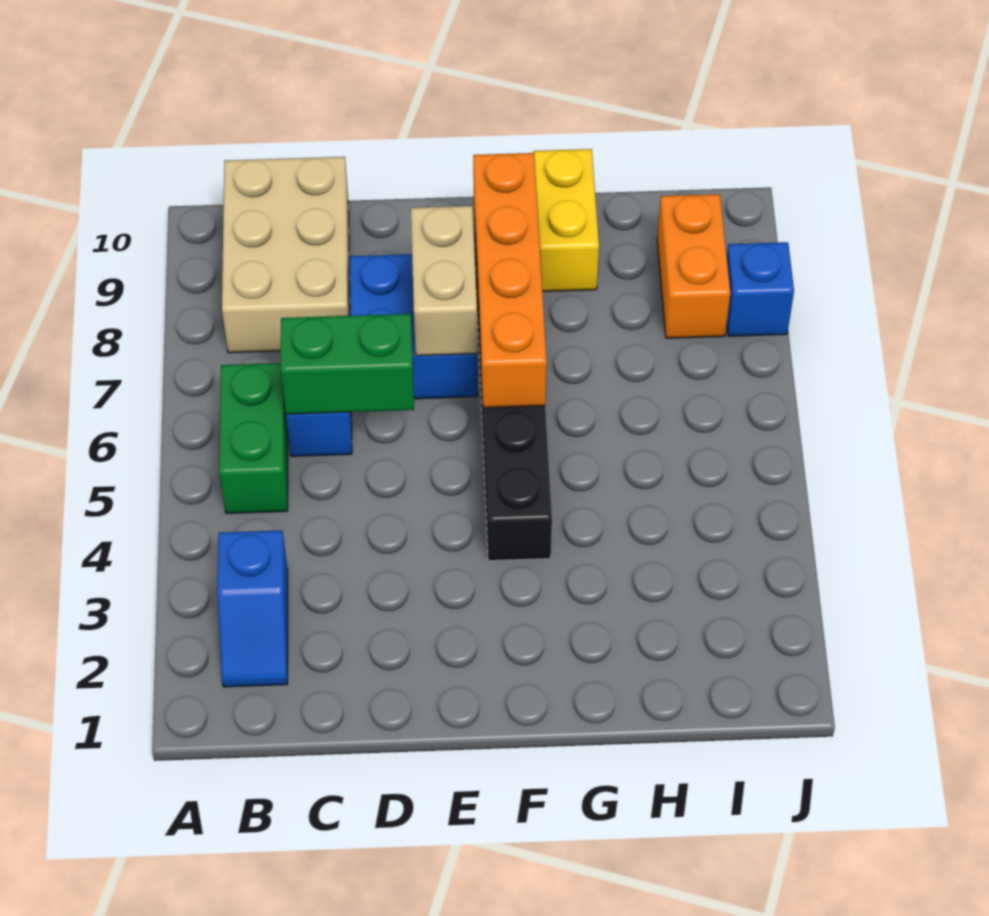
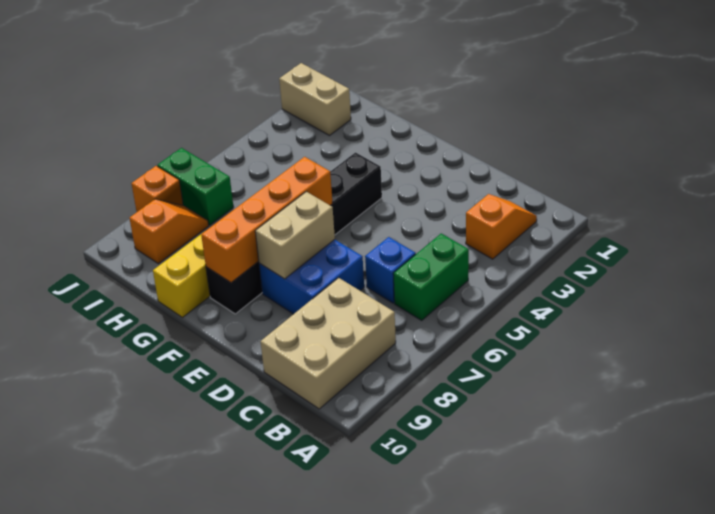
blue slope B2:B3 level 1 top 3 -> orange slope B2:B3 level 1 top 3
green brick C6:D6 level 2 -> green brick I7:J7 level 1
none -> tan brick I2:J2 level 1
orange brick I8:I9 level 1 -> orange slope I8:I9 level 1 top 9
blue brick J8 level 1 -> orange brick J8 level 1

